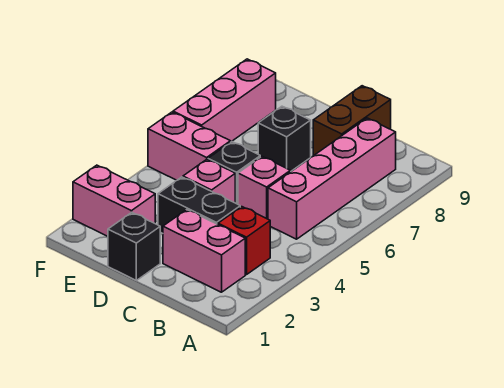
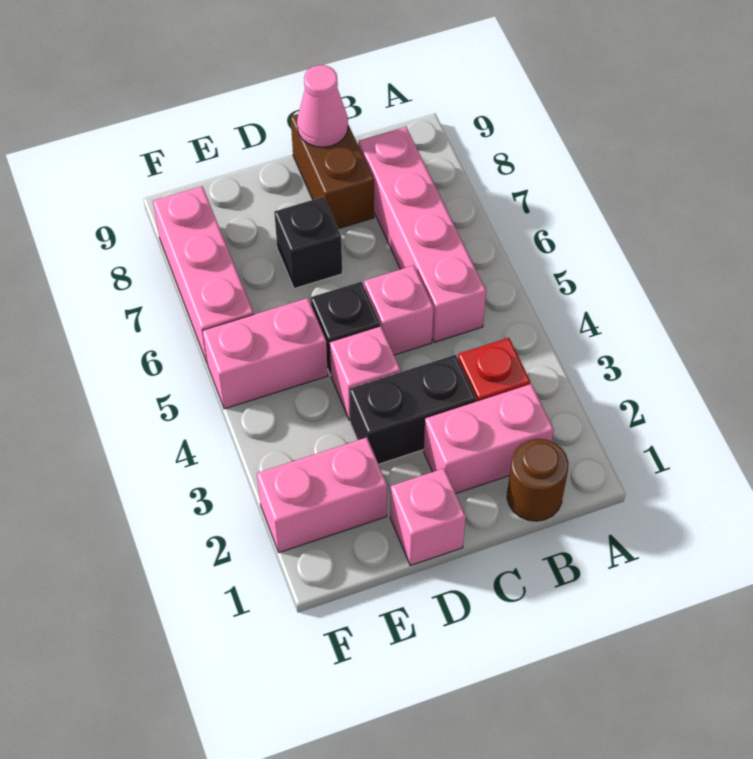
none -> brown round brick B1 level 1
none -> pink cone C9 level 2
black brick D1 level 1 -> pink brick D1 level 1

